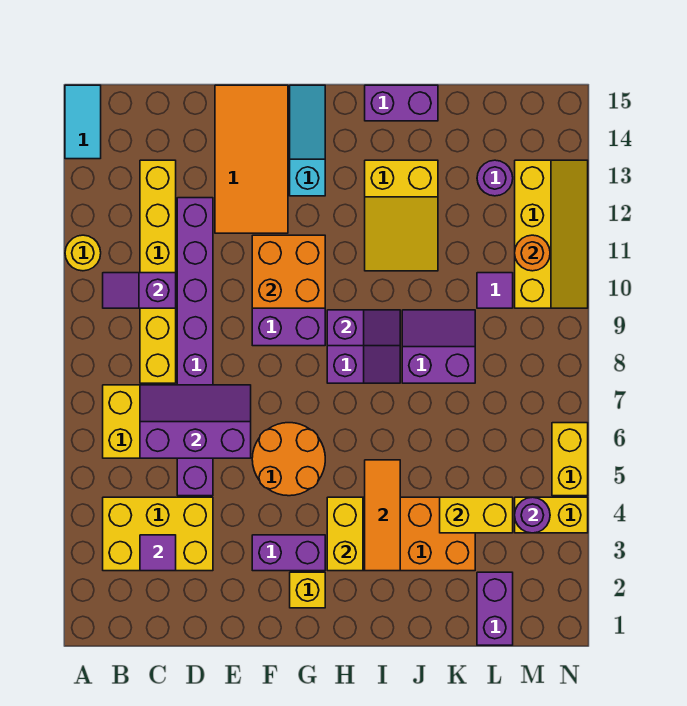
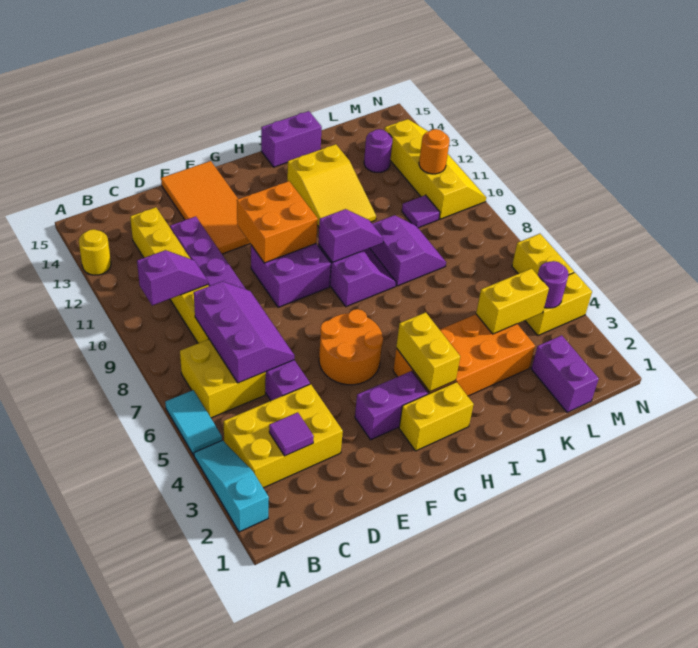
yellow round brick A11 level 1 -> yellow round brick A13 level 1
cyan tile A14:A15 level 1 -> cyan tile A5:A6 level 1
purple slope B10:C10 level 2 top C -> purple slope B10:C10 level 2 top B
purple slope C6:E7 level 2 top 6 -> purple slope C6:D8 level 2 top C
yellow brick G2 level 1 -> yellow brick G2:H2 level 1
cyan slope G13:G15 level 1 top 13 -> cyan slope A2:A4 level 1 top 2
orange tile I3:I5 level 2 -> none
purple slope J8:K9 level 1 top 8 -> purple slope J8:K9 level 1 top J

